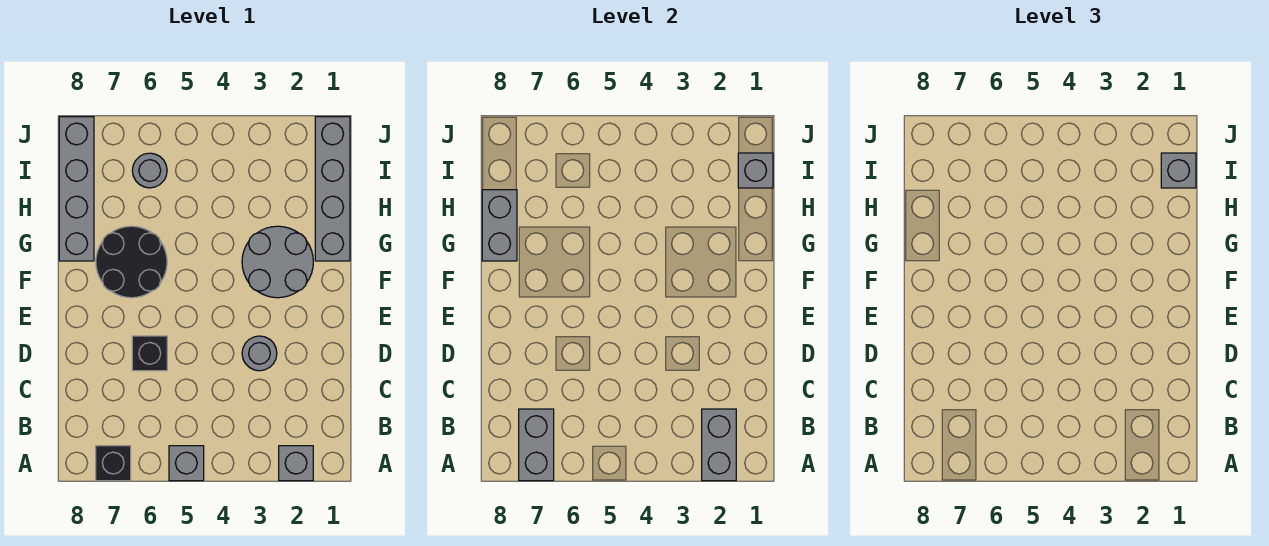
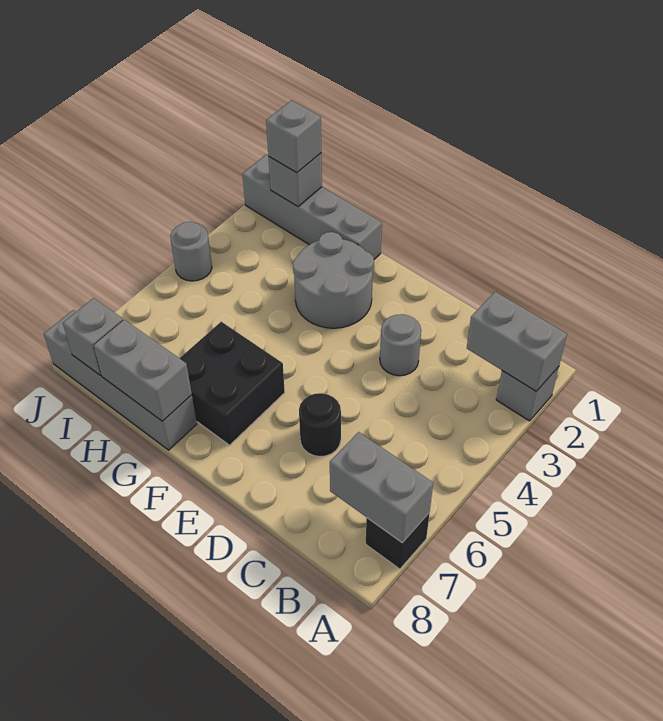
grey brick A5 level 1 -> grey brick I8 level 2
black brick D6 level 1 -> black round brick D6 level 1
black round brick F6:G7 level 1 -> black brick F6:G7 level 1
grey round brick I6 level 1 -> grey round brick J4 level 1

